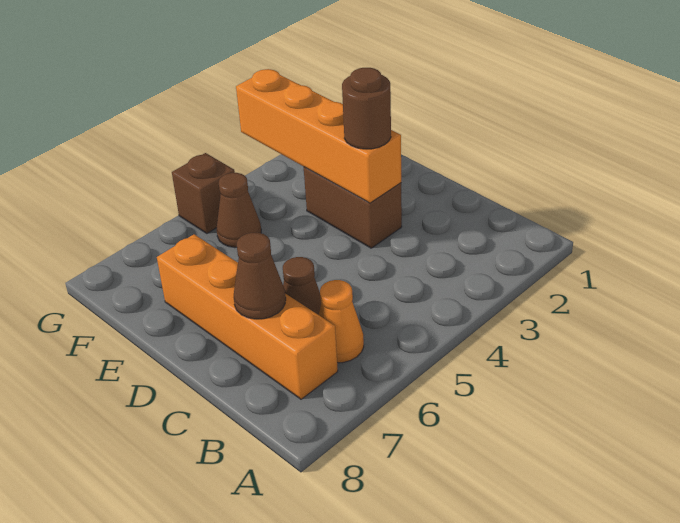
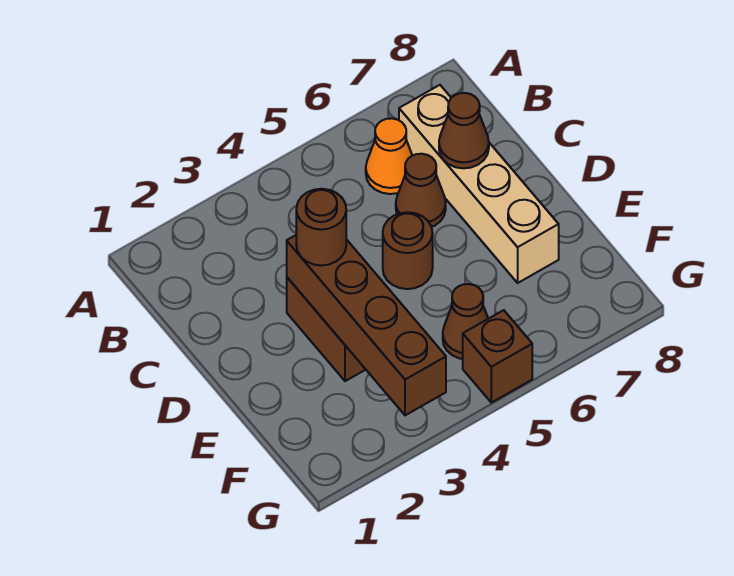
orange brick B7:E7 level 1 -> tan brick B7:E7 level 1
orange brick D3:G3 level 2 -> brown brick D3:G3 level 2
none -> brown round brick D5 level 1

